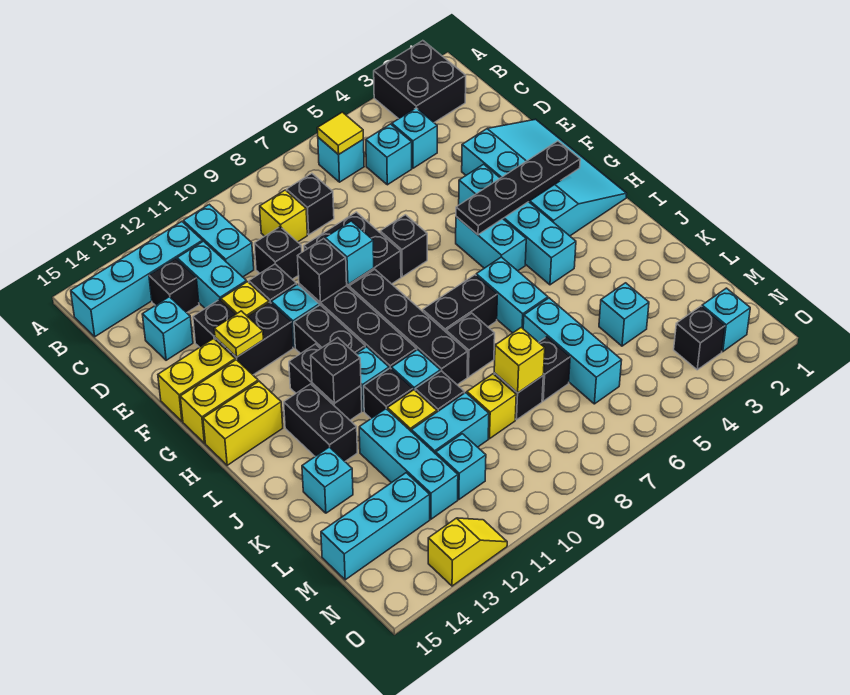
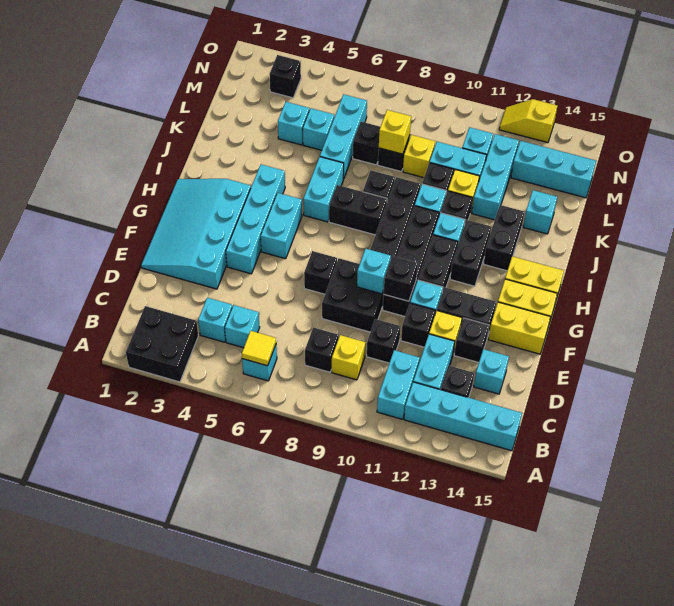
yellow plate F13 level 2 -> none
black plate G2:G5 level 2 -> none
black brick I12 level 2 -> none
cyan brick N2 level 1 -> cyan brick L5 level 1

